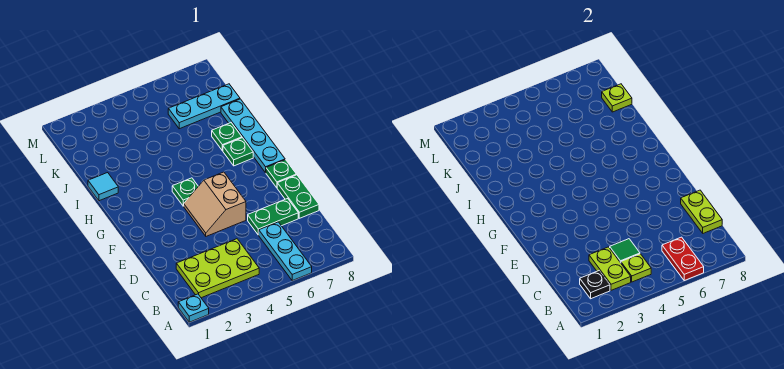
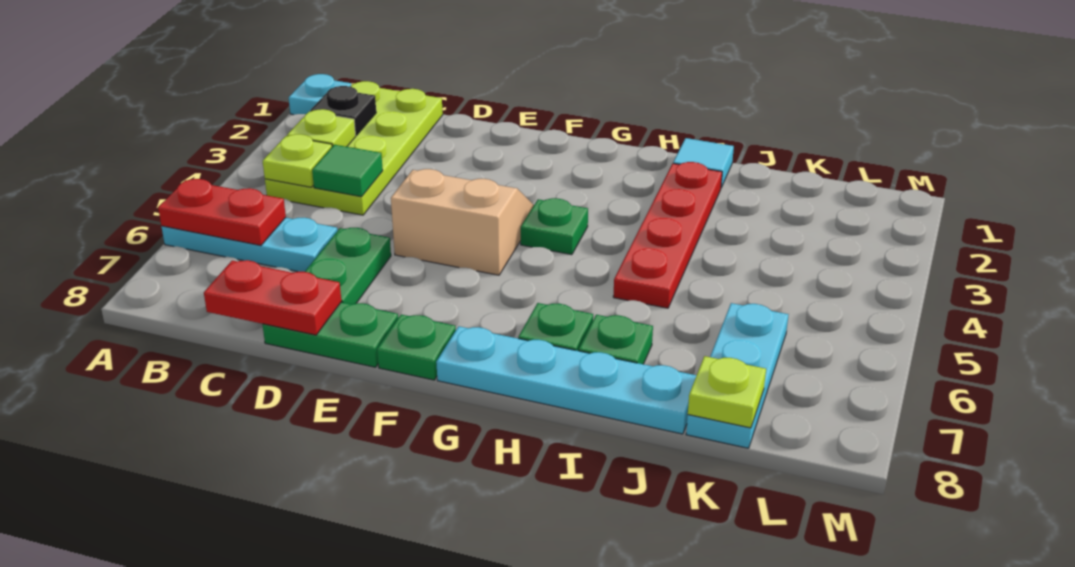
lime plate B2:C4 level 1 -> lime plate B1:C4 level 1
lime plate B3:C3 level 2 -> lime plate B3 level 2
lime plate C8:D8 level 2 -> red plate C8:D8 level 2
none -> red plate I2:I5 level 1

